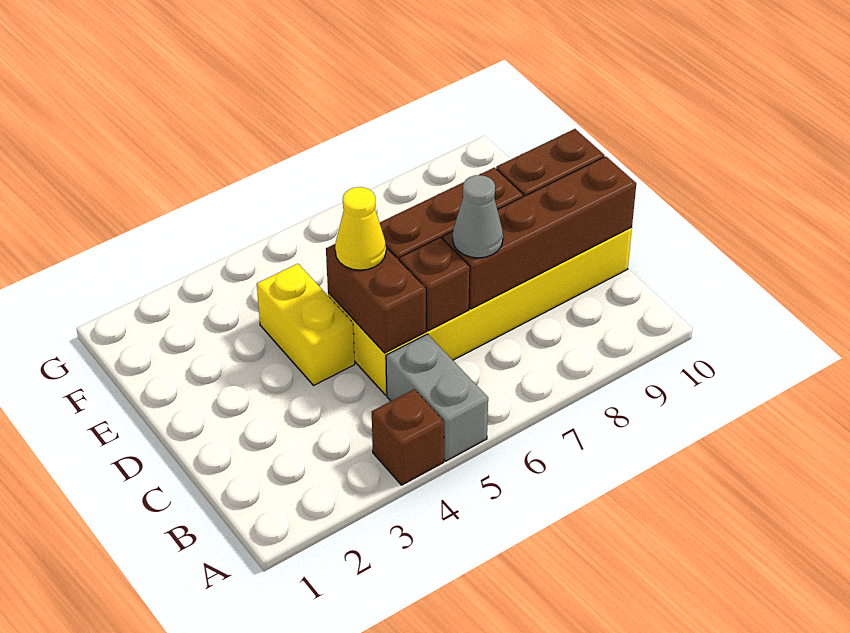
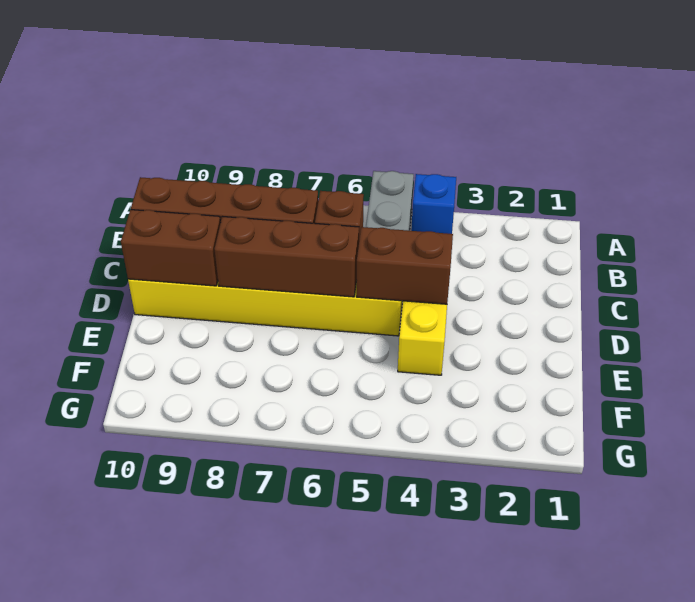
brown brick A4 level 1 -> blue brick A4 level 1
brown brick C5:D5 level 2 -> brown brick D4:D5 level 2
grey cone C7 level 3 -> none
yellow cone D5 level 3 -> none

